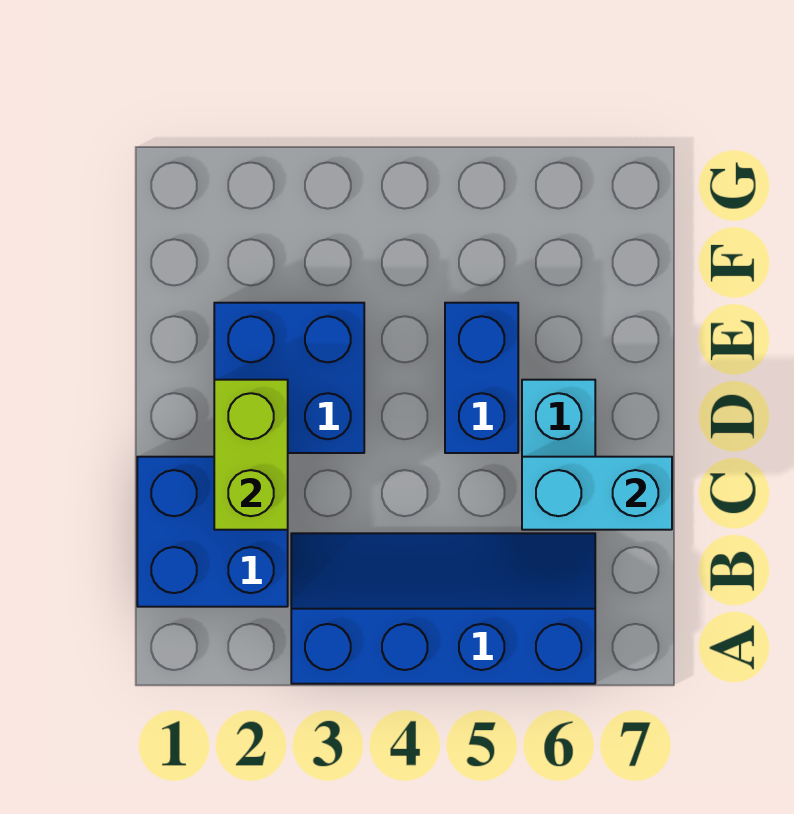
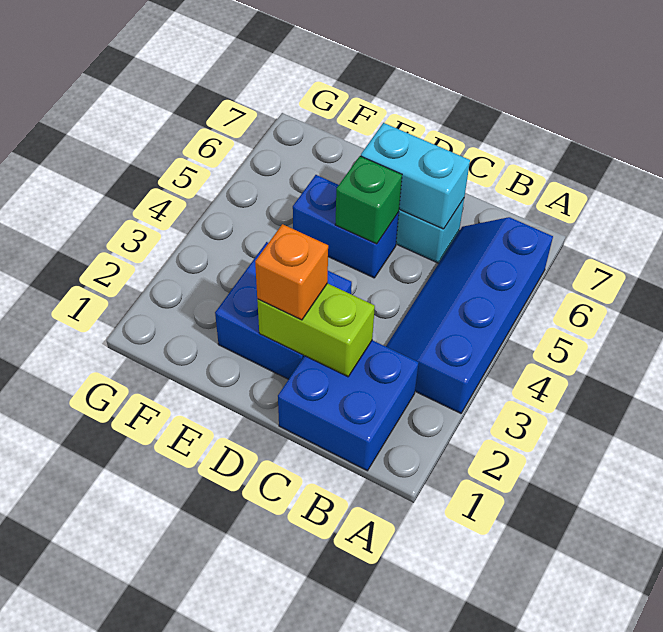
cyan brick C6:C7 level 2 -> cyan brick C6:D6 level 2
none -> orange brick D2 level 3
none -> green brick D5 level 2

